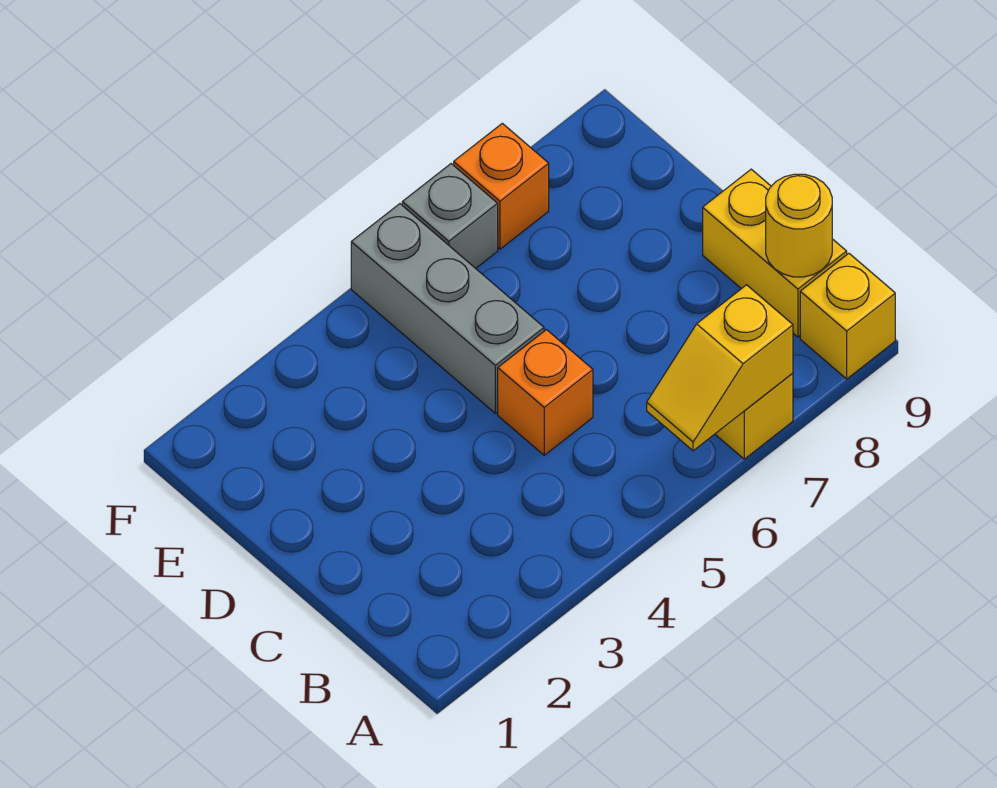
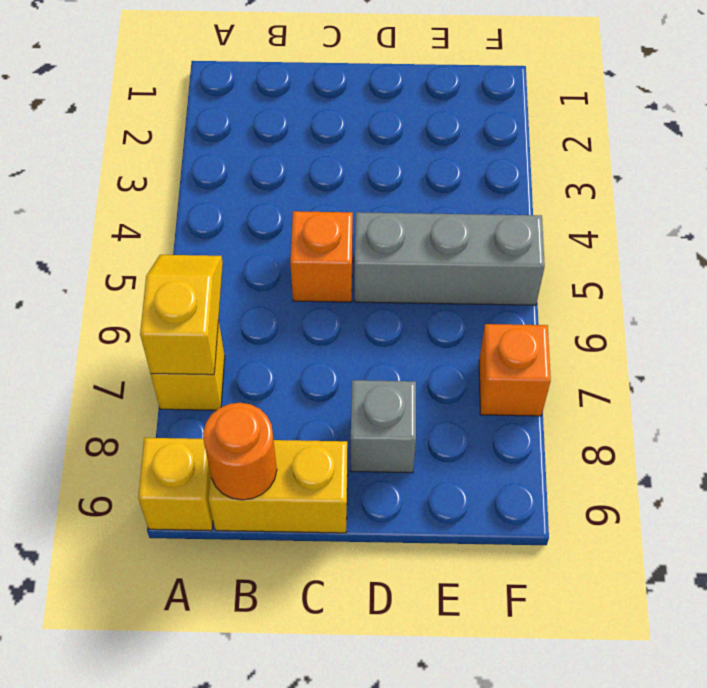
yellow round brick B9 level 2 -> orange round brick B9 level 2
grey brick F6 level 1 -> grey brick D8 level 1

